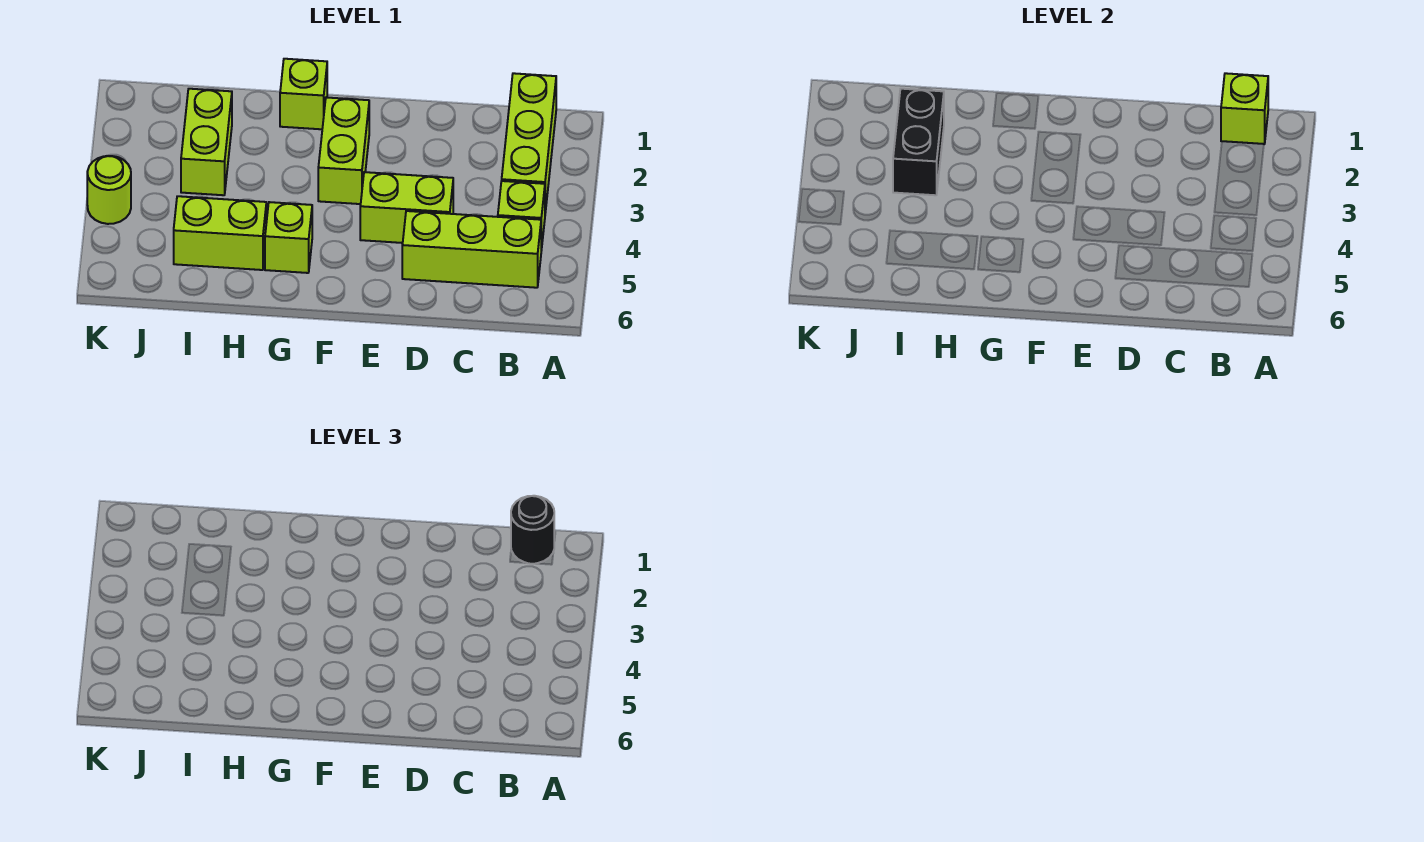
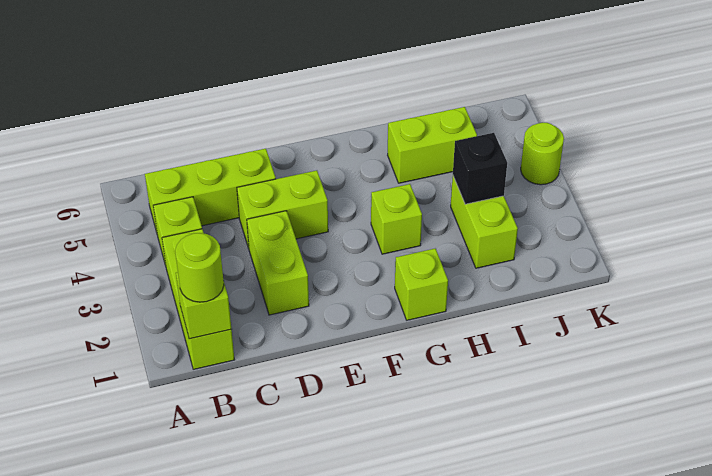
black round brick B1 level 3 -> lime round brick B1 level 3
lime brick F2:F3 level 1 -> lime brick D2:D3 level 1
lime brick G5 level 1 -> lime brick G3 level 1
black brick I2:I3 level 2 -> black brick I3 level 2

